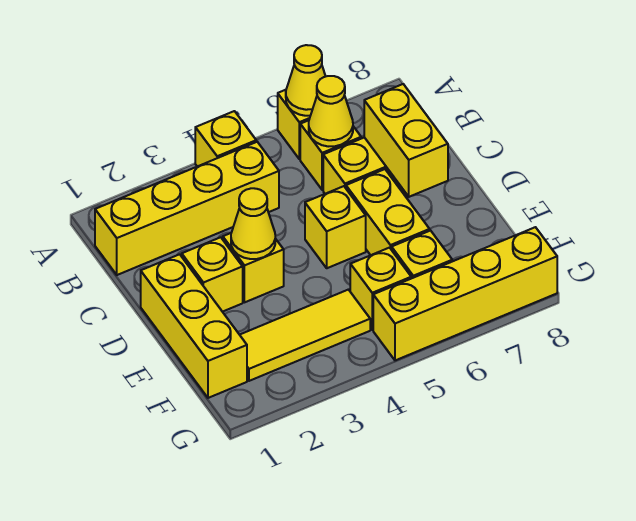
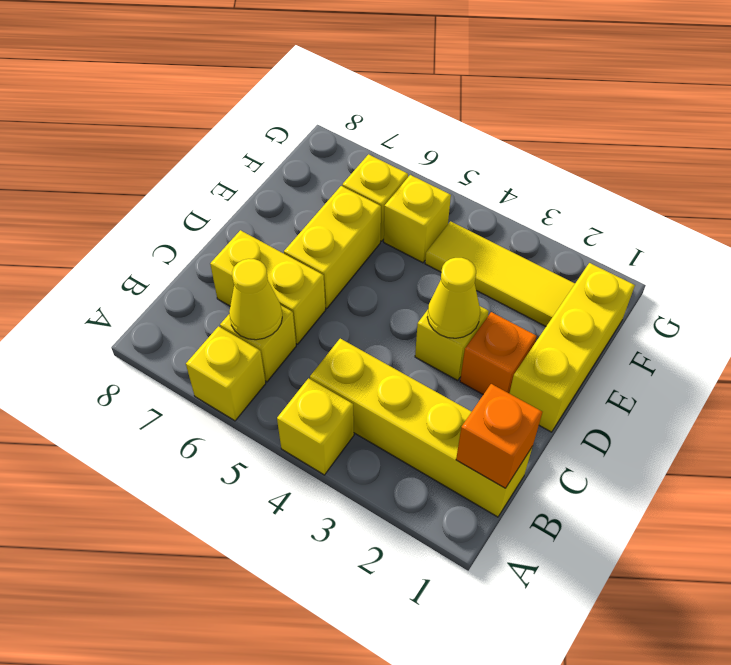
yellow cone A6 level 2 -> none
none -> orange brick B1 level 2
yellow brick C7:D7 level 2 -> none
yellow brick D2 level 1 -> orange brick D2 level 1
yellow brick D5 level 1 -> none
yellow brick G5:G8 level 1 -> none

